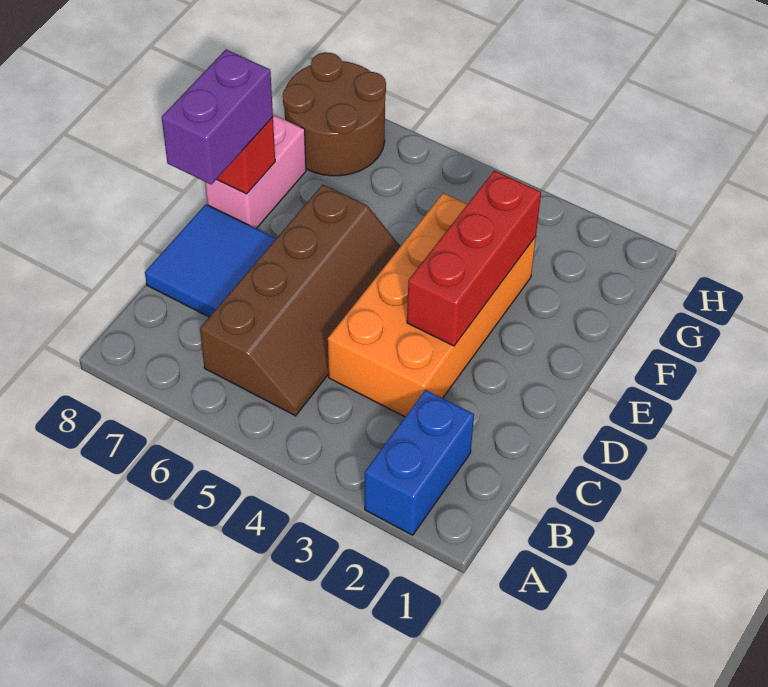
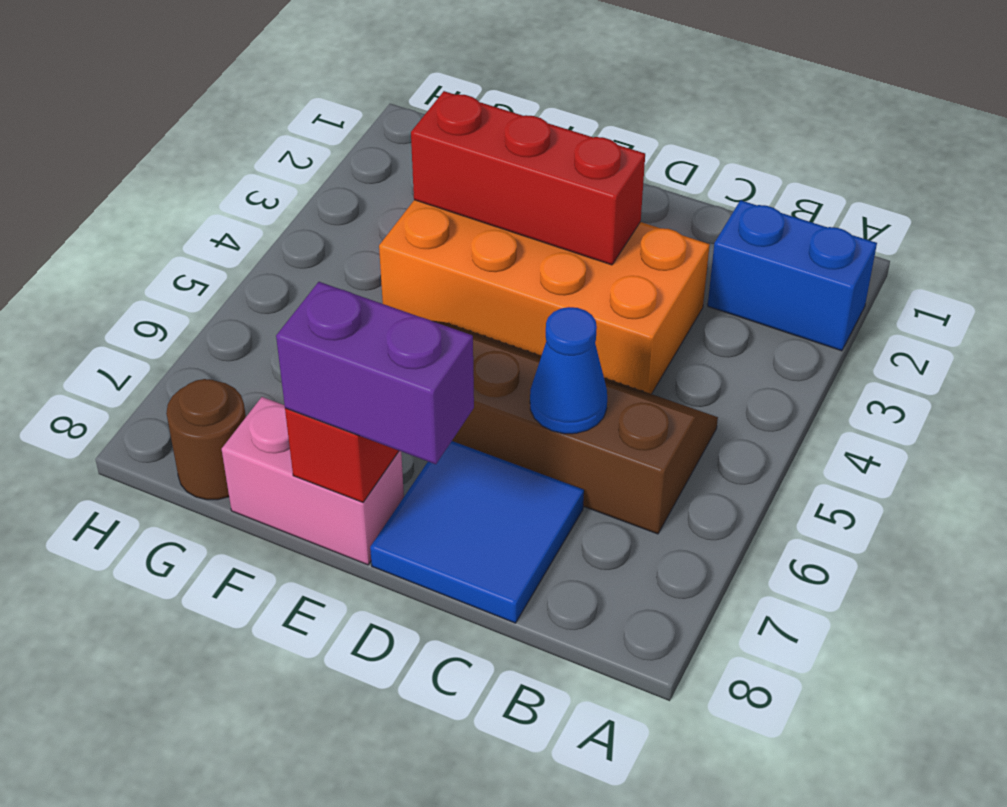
none -> blue cone C6 level 2
brown round brick G7:H8 level 1 -> brown round brick G8 level 1

